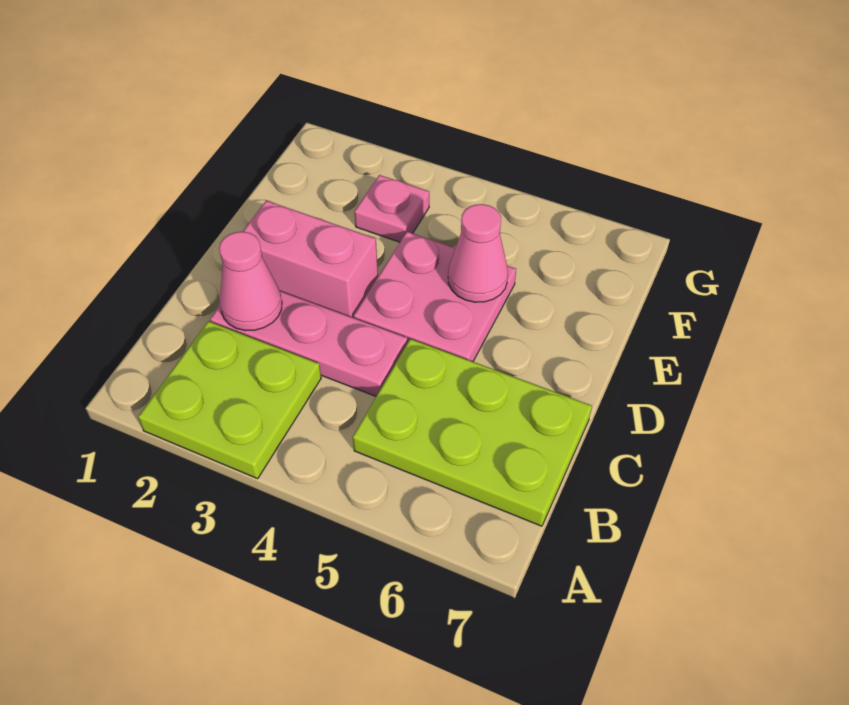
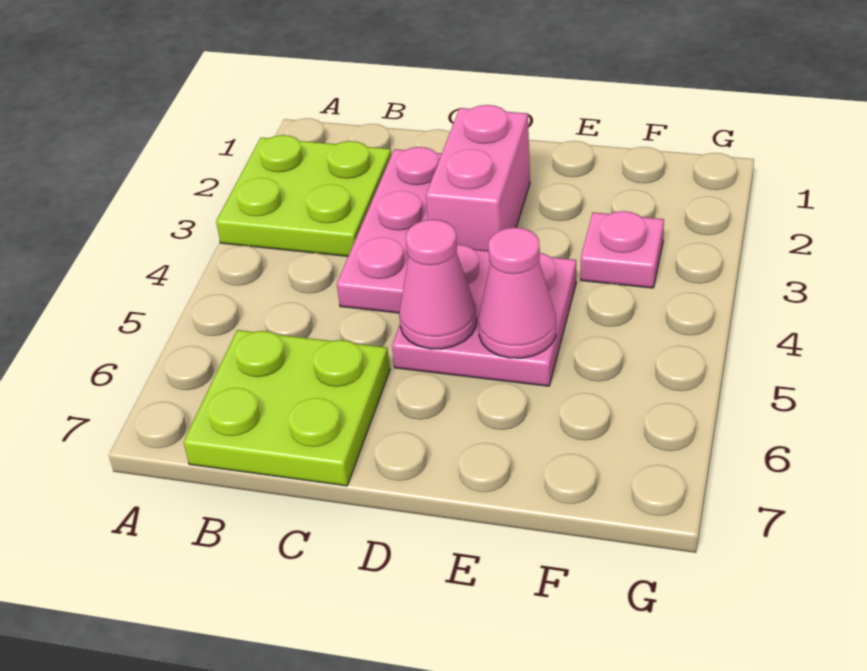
lime plate B5:C7 level 1 -> lime plate B6:C7 level 1
pink cone C2 level 2 -> pink cone D5 level 2

